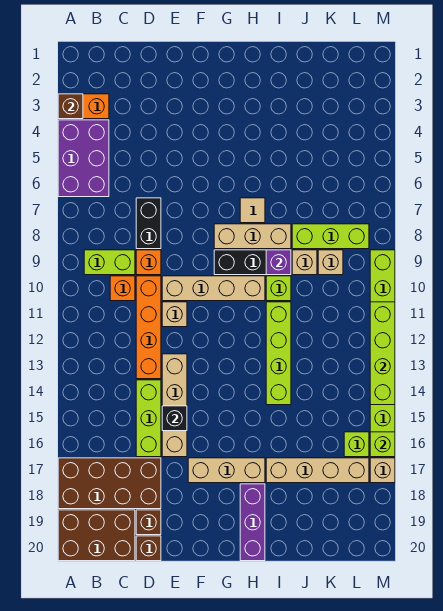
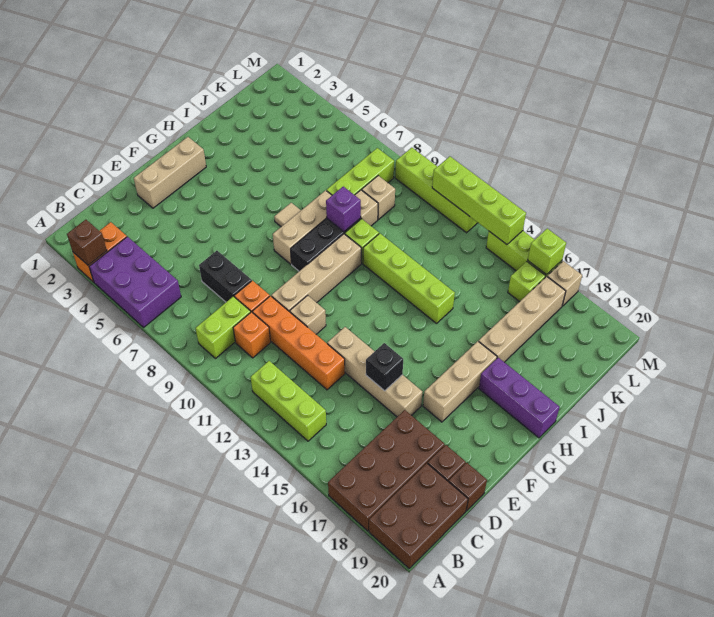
lime brick D14:D16 level 1 -> lime brick B12:B14 level 1
none -> tan brick E2:G2 level 1

